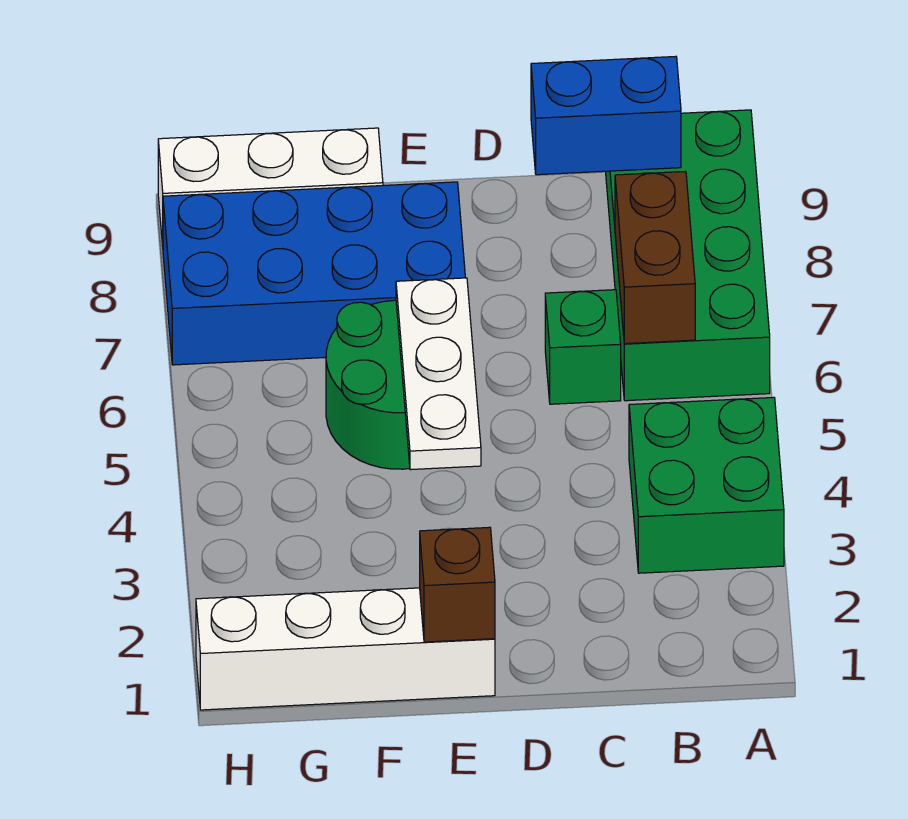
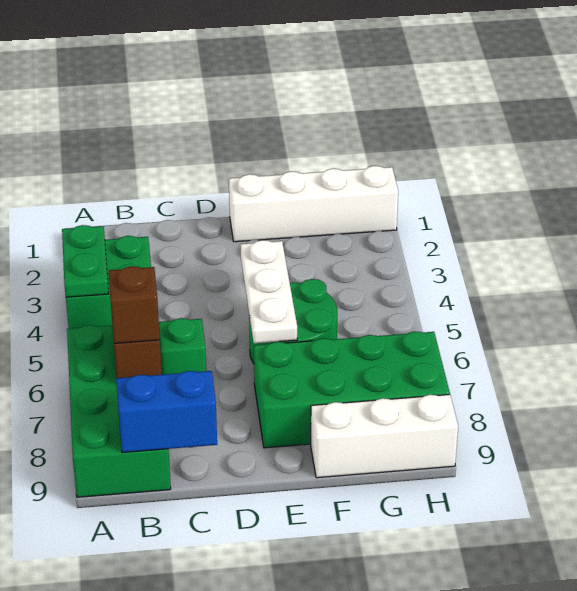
none -> green plate A3:A4 level 2
brown brick E1 level 2 -> brown brick B7 level 3
blue brick E7:H8 level 1 -> green brick E7:H8 level 1

